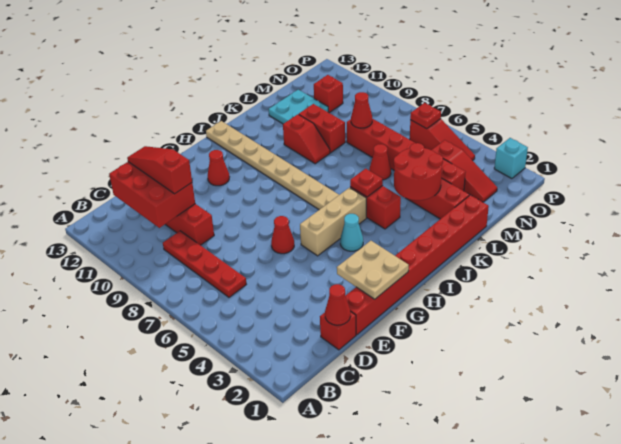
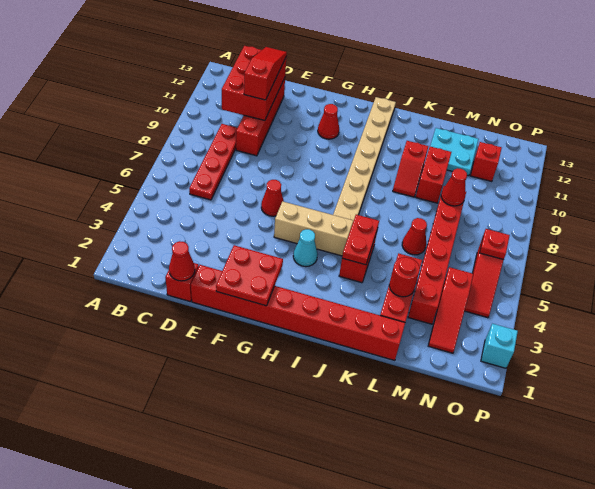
tan plate F1:G2 level 2 -> red plate F1:G2 level 2
red plate J5 level 2 -> red plate J4:J5 level 2
red round brick K3:L4 level 2 -> red round brick L3 level 2

